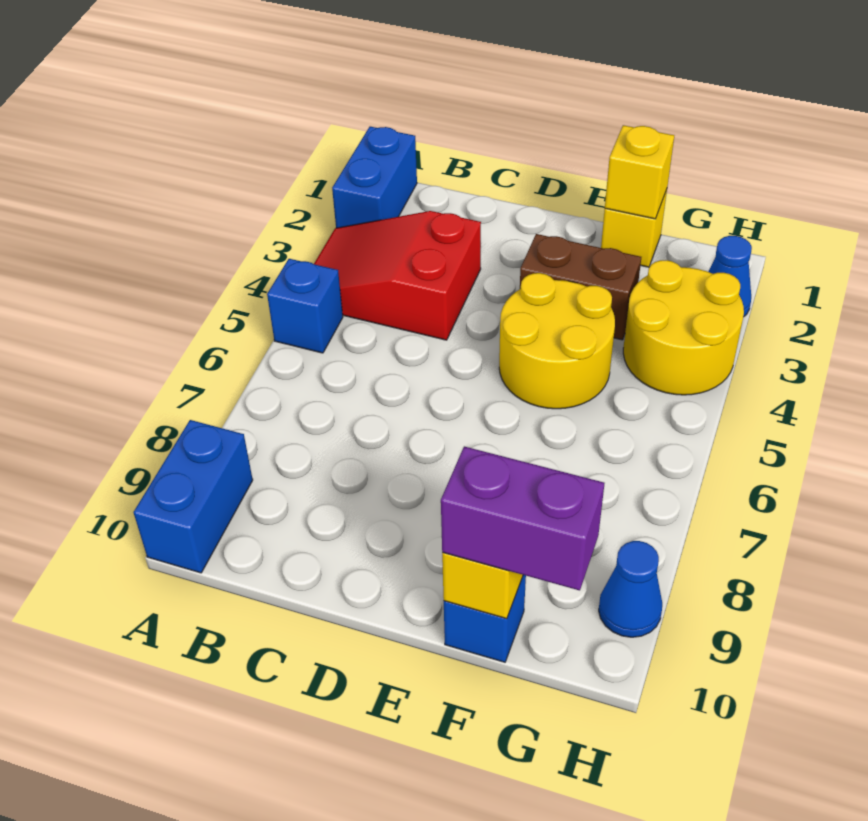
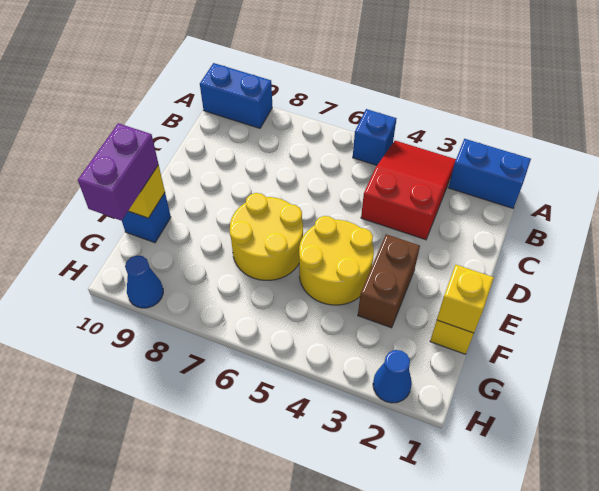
yellow round brick G3:H4 level 1 -> yellow round brick E6:F7 level 1

